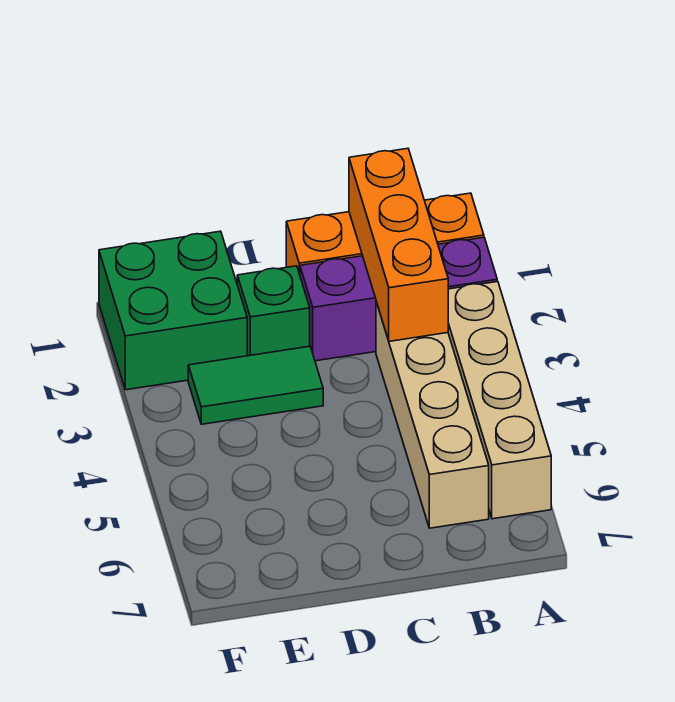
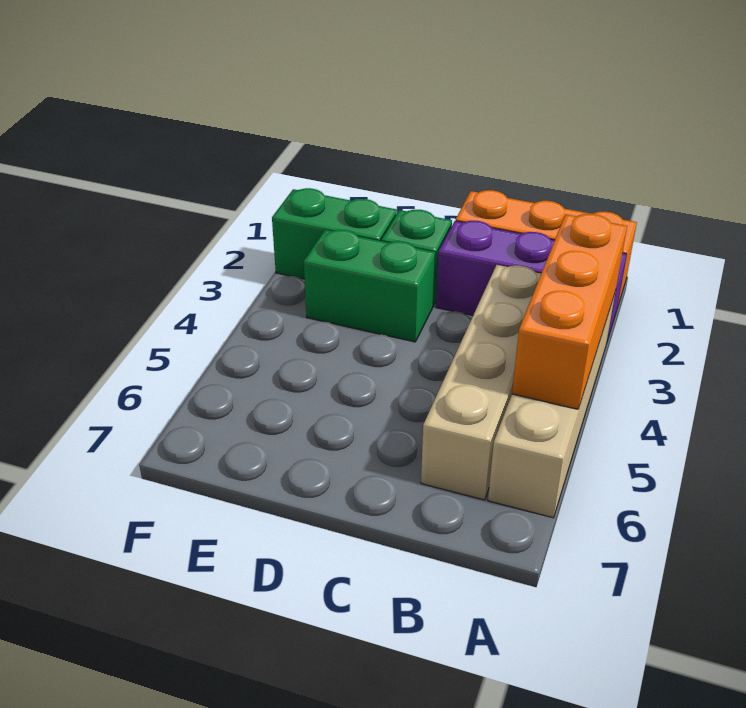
orange brick B1:B3 level 2 -> orange brick A3:A5 level 2
green tile D3:E3 level 1 -> green brick D3:E3 level 1
green brick E1:F2 level 1 -> green brick E2:F2 level 1

